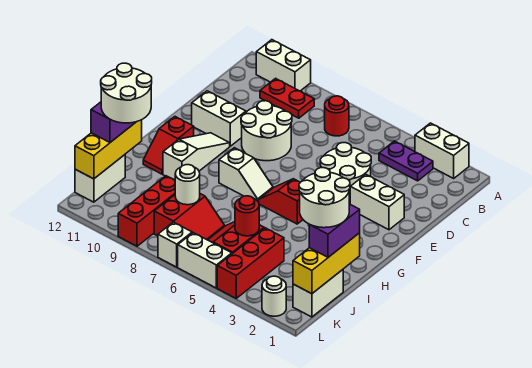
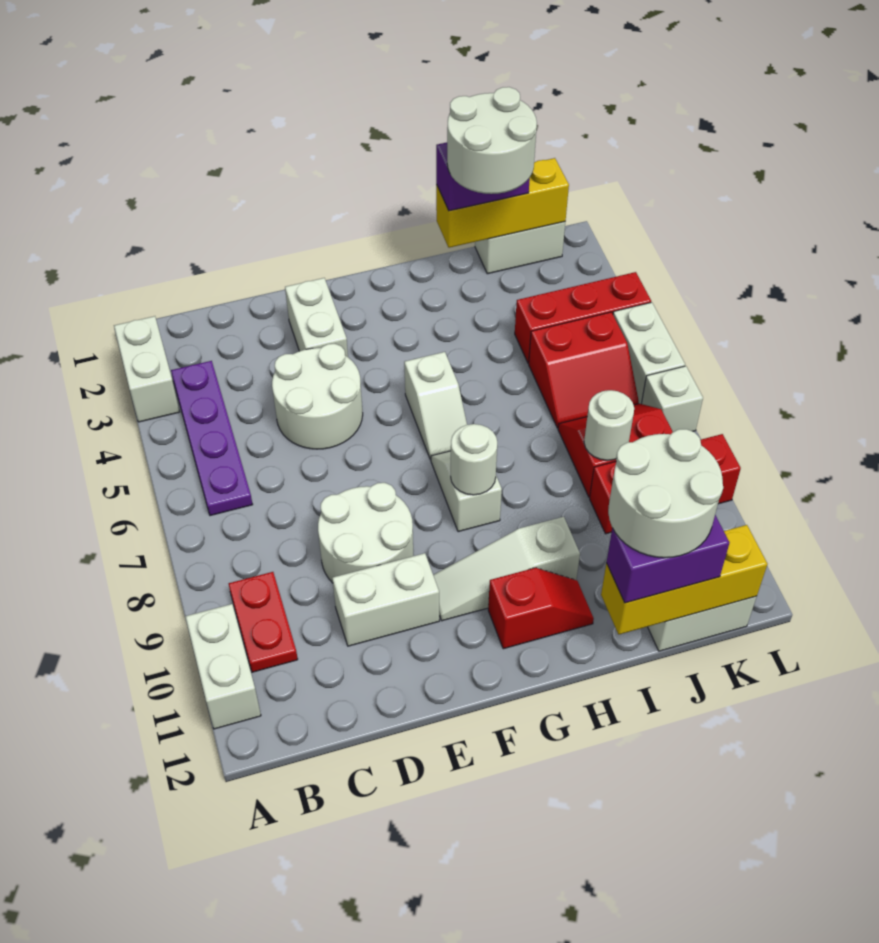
purple plate B3:B4 level 1 -> purple plate B3:B6 level 1
red round brick B7 level 1 -> none
white brick E10:E11 level 1 -> white brick D10:E10 level 1
red slope G5:G6 level 1 top 5 -> white slope G5:G6 level 1 top 5
red round brick J5 level 2 -> none
white round brick L2 level 1 -> white round brick G8 level 2

